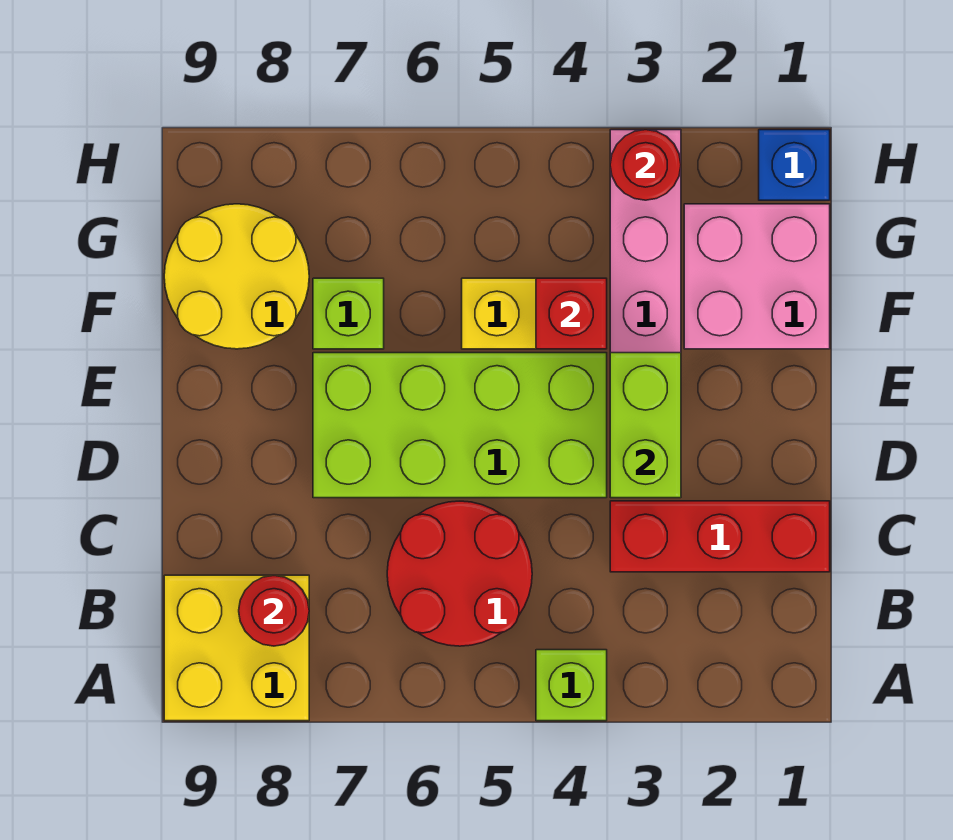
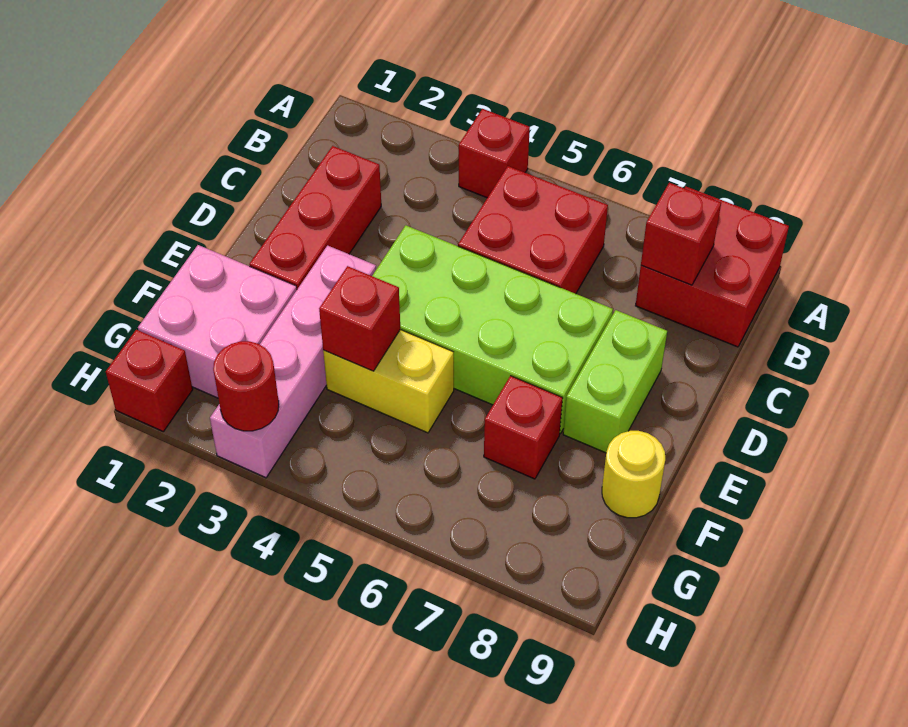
lime brick A4 level 1 -> red brick A4 level 1
yellow brick A8:B9 level 1 -> red brick A8:B9 level 1
red round brick B5:C6 level 1 -> red brick B5:C6 level 1
red round brick B8 level 2 -> red brick B8 level 2
red brick C1:C3 level 1 -> red brick C2:E2 level 1
lime brick D3:E3 level 2 -> lime brick D8:E8 level 1
lime brick F7 level 1 -> red brick F7 level 1
yellow round brick F8:G9 level 1 -> yellow round brick F9 level 1
blue brick H1 level 1 -> red brick H1 level 1

